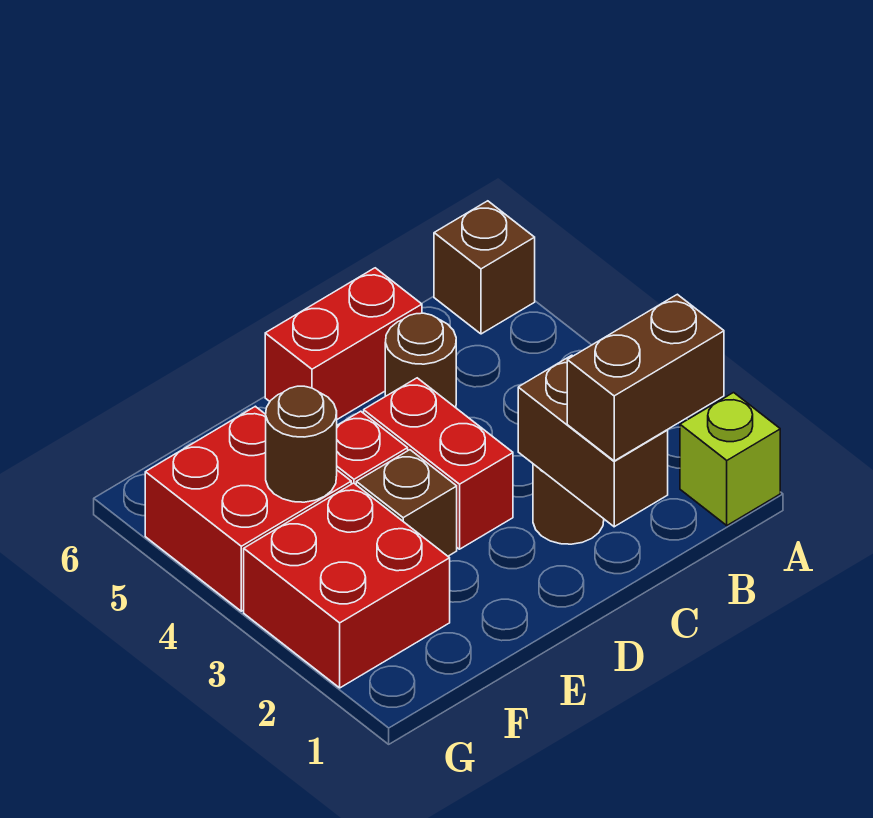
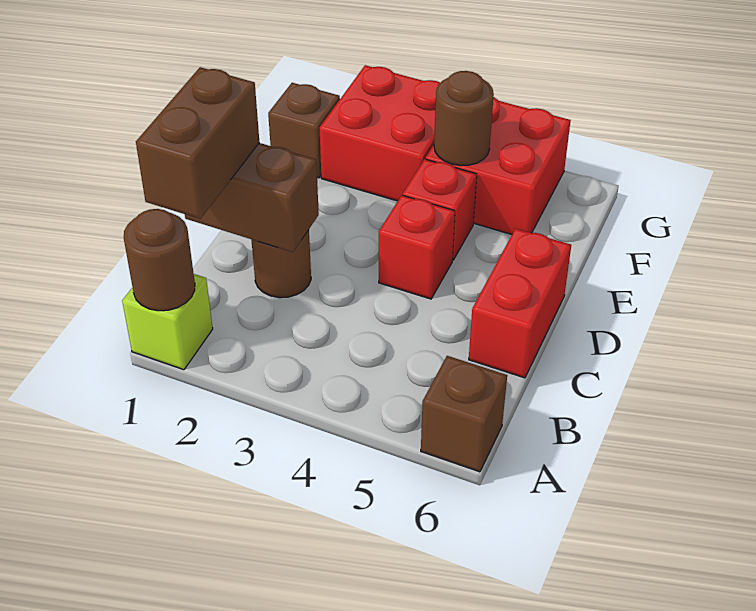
brown round brick C5 level 1 -> brown round brick A1 level 2
red brick D3:D4 level 1 -> red brick D4 level 1
brown brick E3 level 1 -> brown brick F1 level 1

